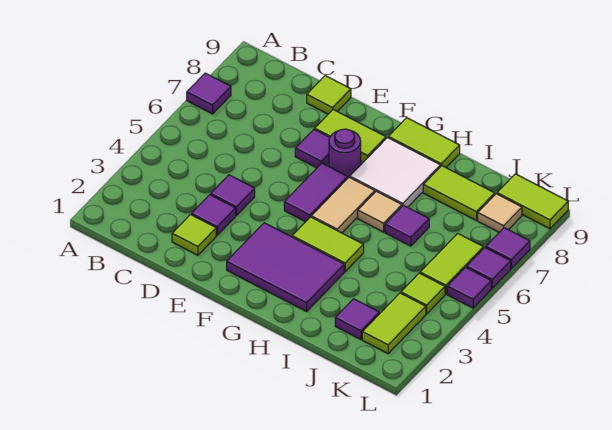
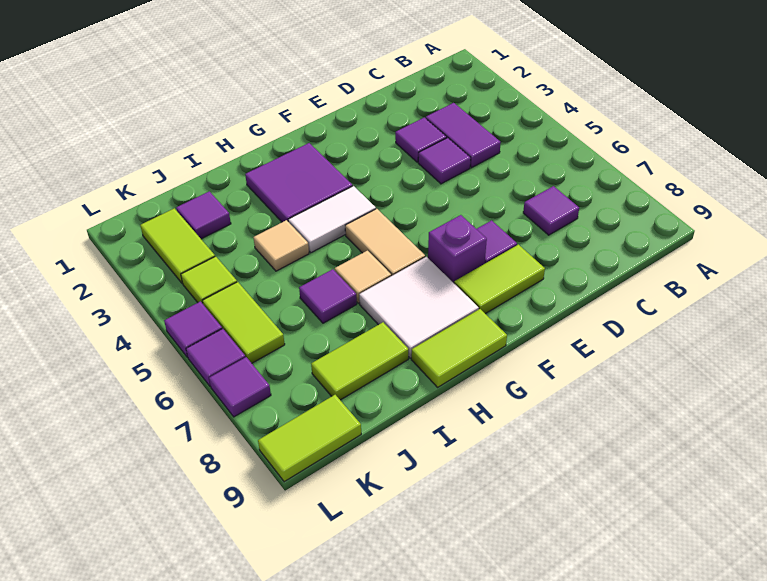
purple tile A7 level 1 -> purple tile C7 level 1
lime tile D2 level 1 -> none
lime tile D9 level 1 -> none
purple tile F2:H3 level 1 -> purple tile G2:H3 level 1
purple tile F5:F6 level 1 -> purple tile C3:C4 level 1
purple round brick F7 level 1 -> purple brick F7 level 1
lime tile G4:H4 level 1 -> white tile G4:H4 level 1
tan tile K8 level 1 -> tan tile I4 level 1

